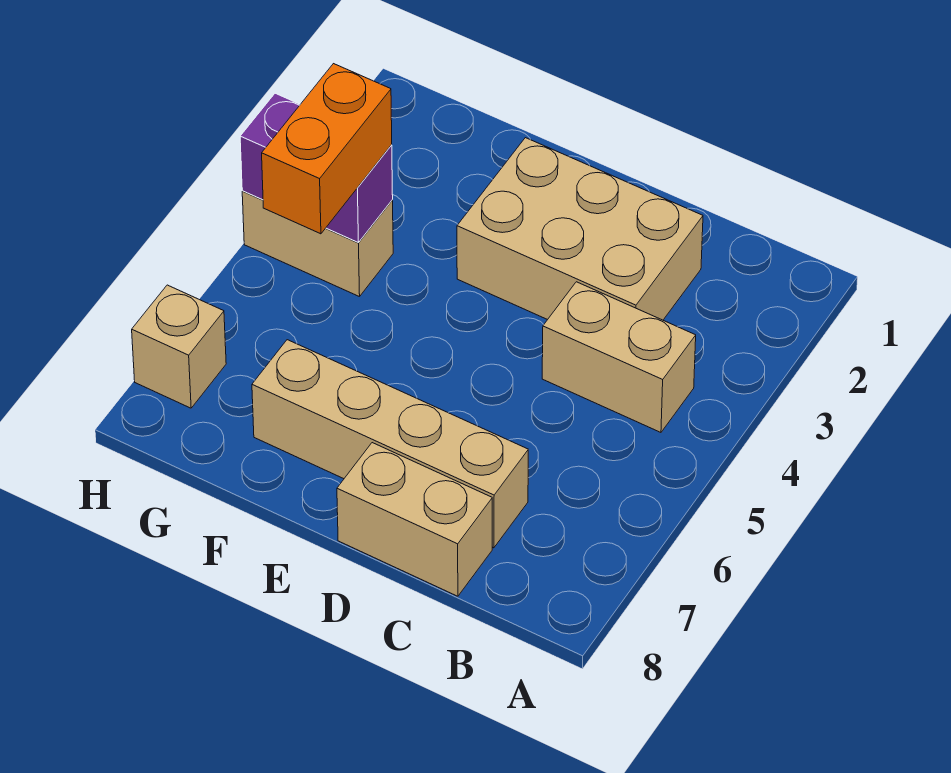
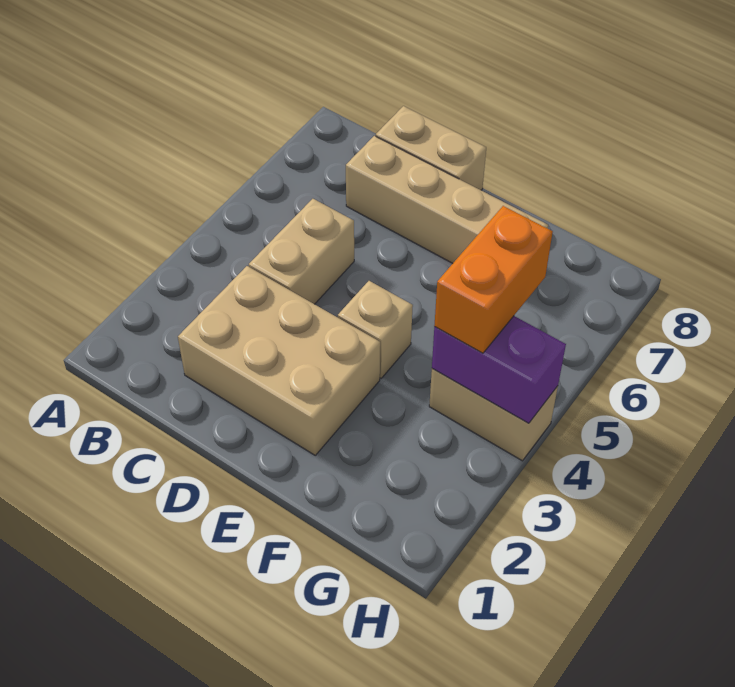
tan brick B4:C4 level 1 -> tan brick C4:C5 level 1
tan brick H7 level 1 -> tan brick E4 level 1

